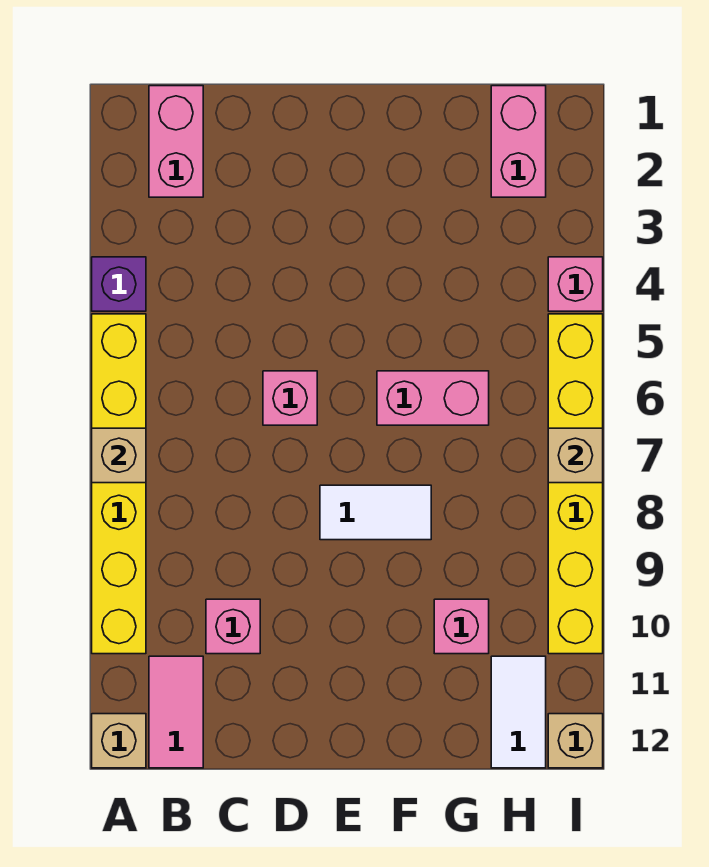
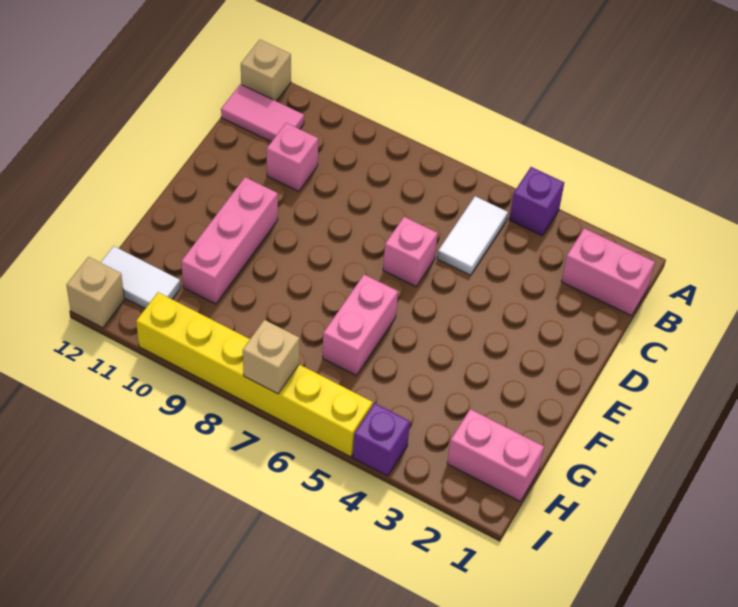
yellow brick A5:A10 level 1 -> none
tan brick A7 level 2 -> none
white tile E8:F8 level 1 -> white tile B5:C5 level 1
pink brick G10 level 1 -> pink brick E10:G10 level 1
pink brick I4 level 1 -> purple brick I4 level 1

